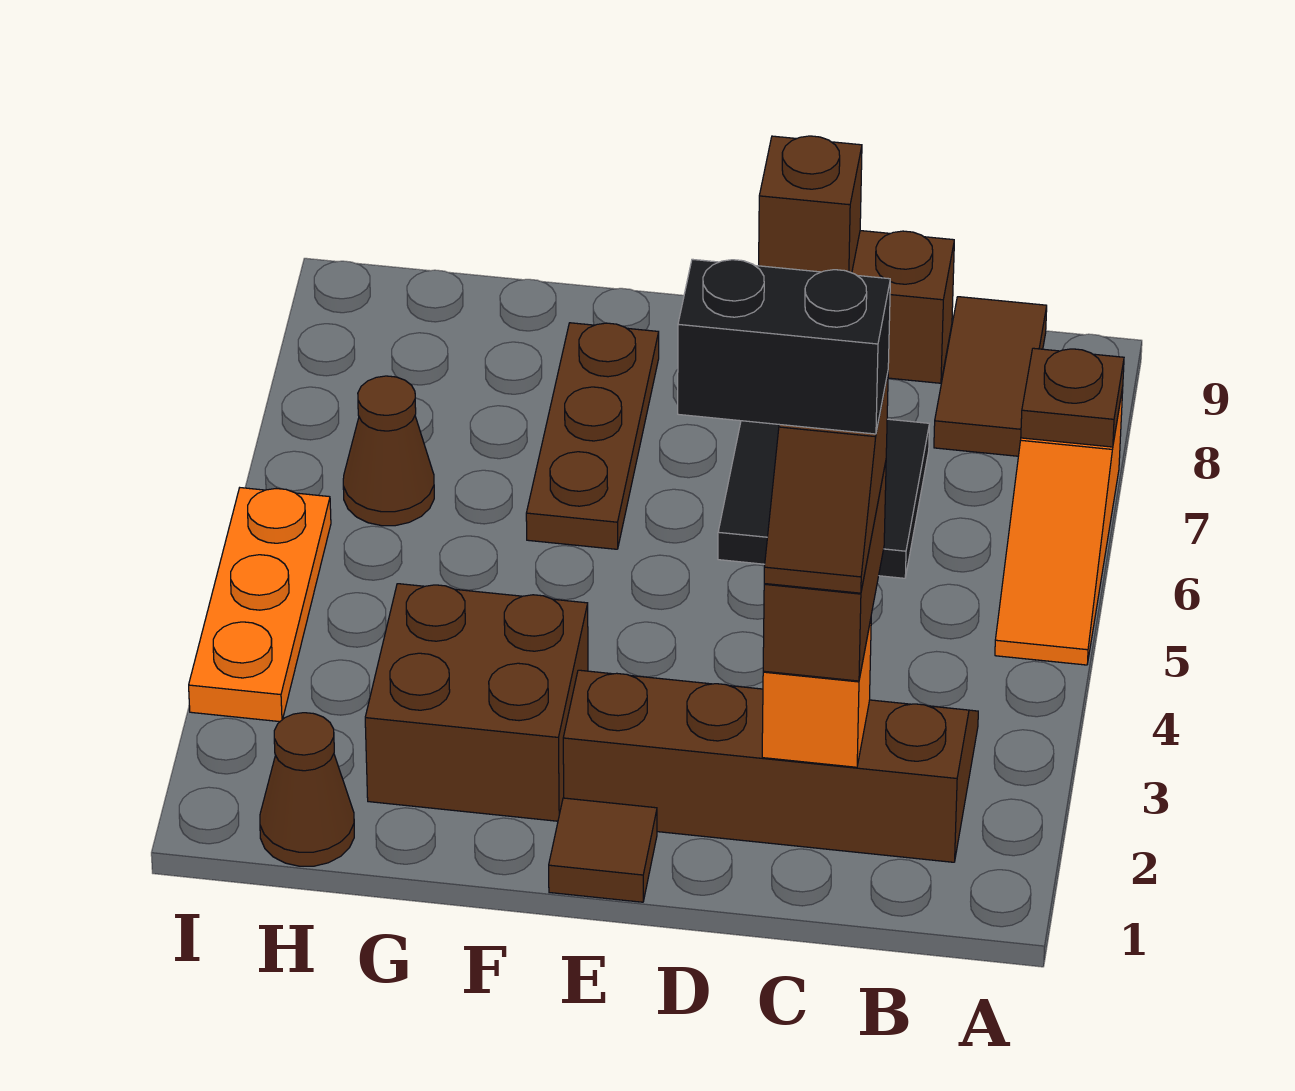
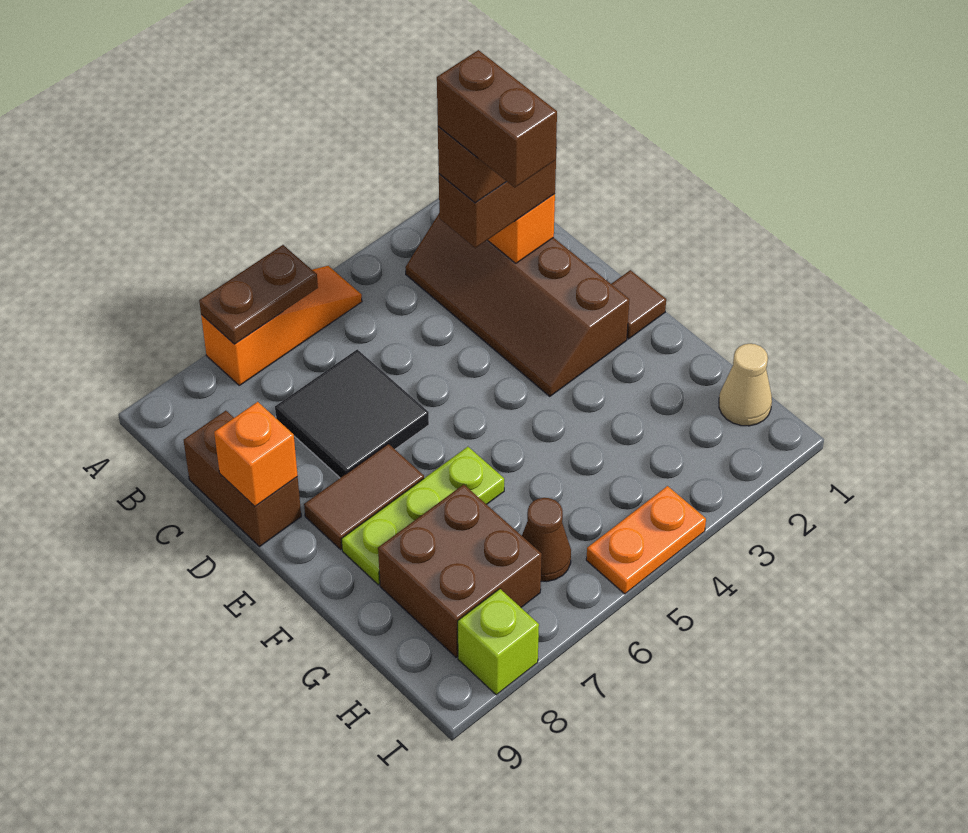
brown plate A7 level 2 -> brown plate A6:A7 level 2
brown tile B8:B9 level 1 -> brown tile E7:E8 level 1
black brick C3:D3 level 5 -> brown brick C3:D3 level 5
brown brick D9 level 2 -> orange brick D9 level 2
brown brick F2:G3 level 1 -> brown brick G7:H8 level 1
brown plate F6:F8 level 1 -> lime plate F6:F8 level 1
brown cone H1 level 1 -> tan cone H1 level 1
orange plate I3:I5 level 1 -> orange plate I4:I5 level 1
none -> lime brick I8 level 1

